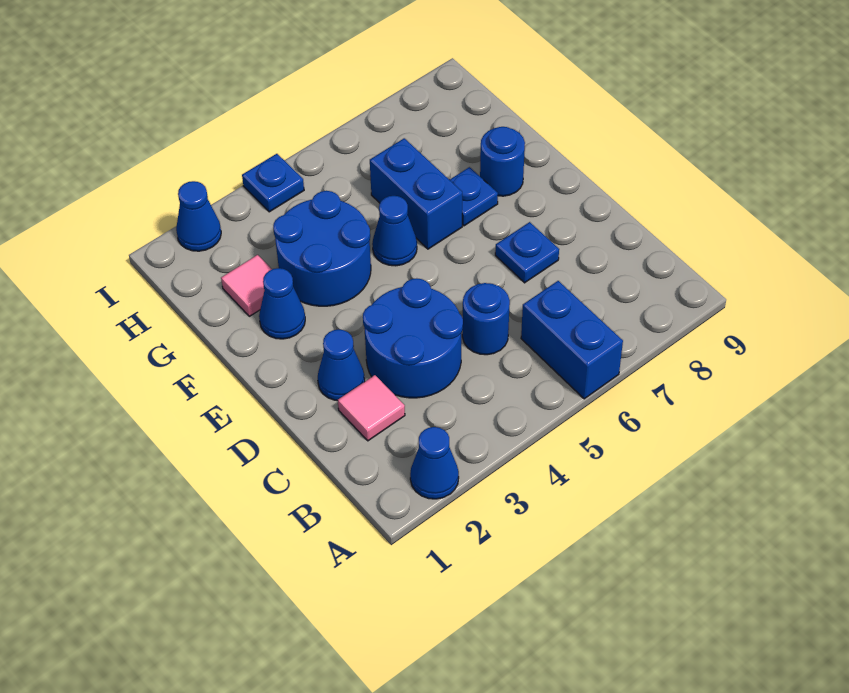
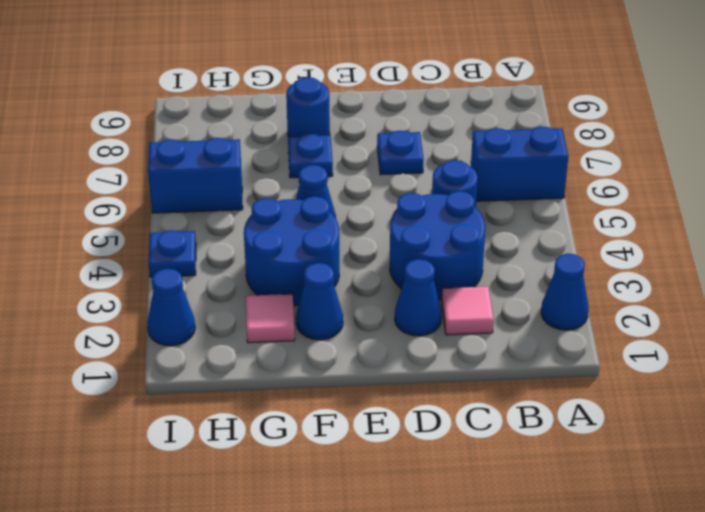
blue brick F6:G6 level 1 -> blue brick H6:I6 level 1

